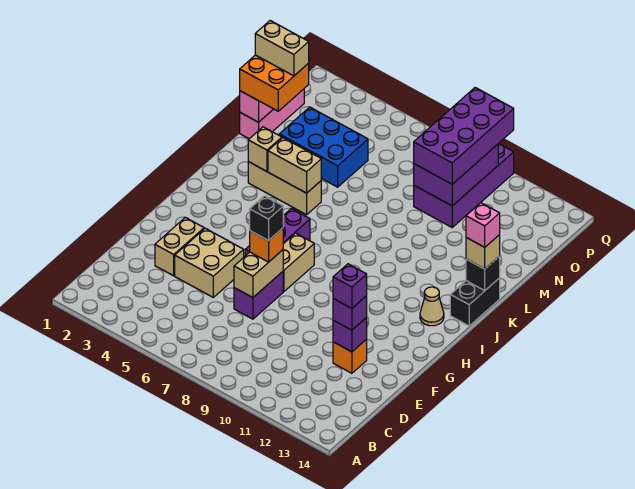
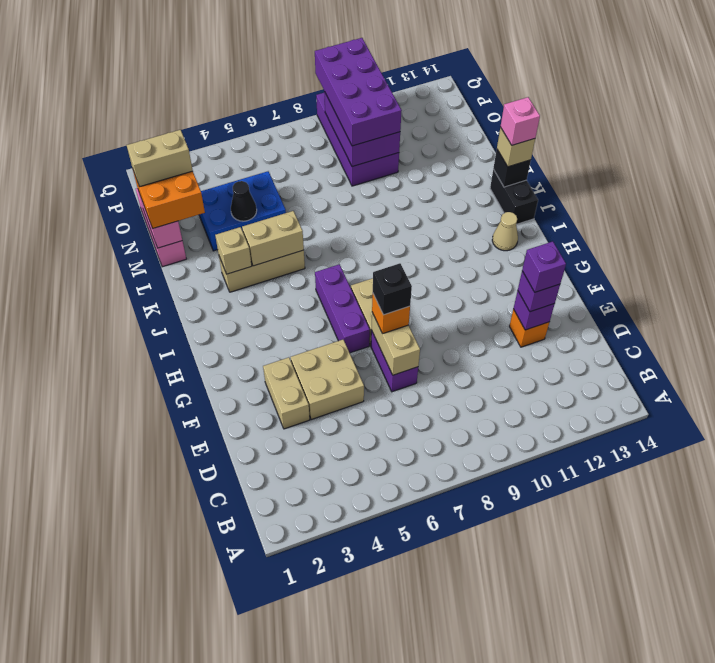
none -> black cone M4 level 2

